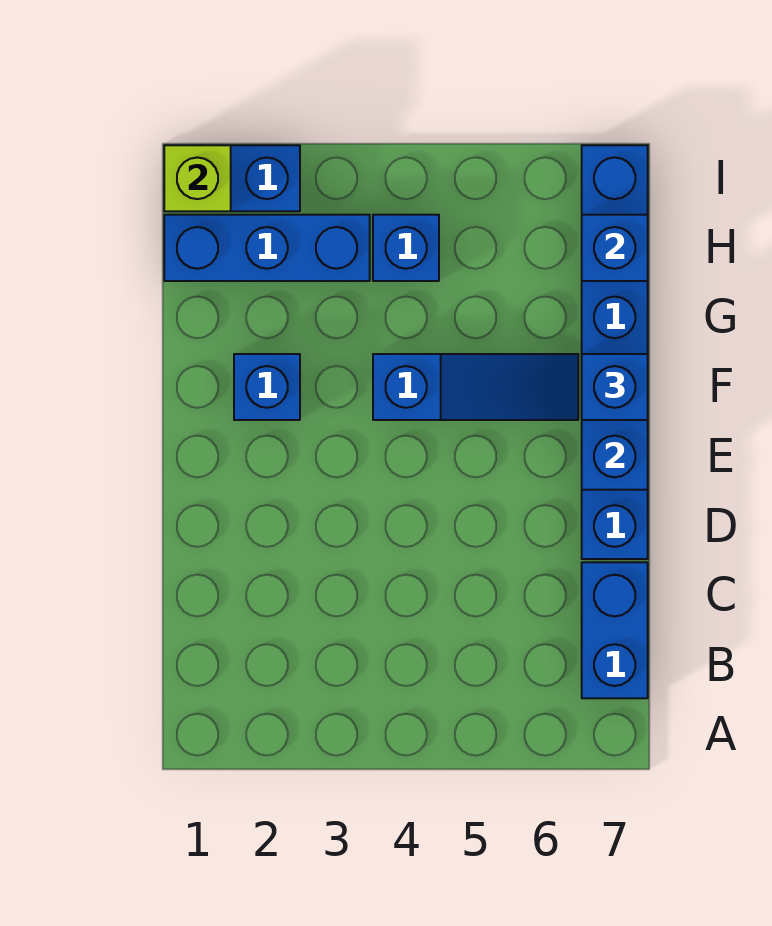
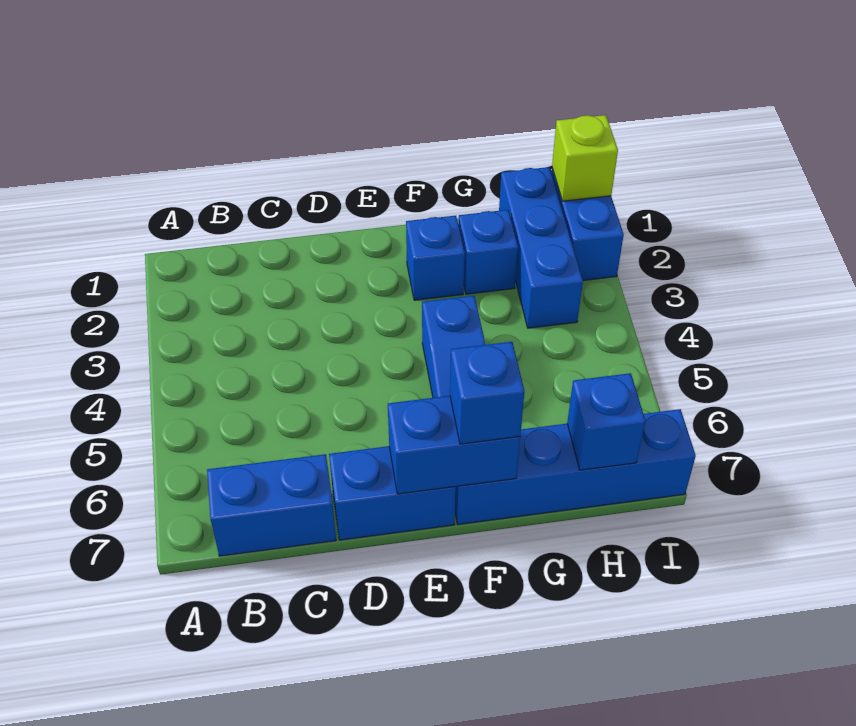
blue brick H4 level 1 -> blue brick G2 level 1

